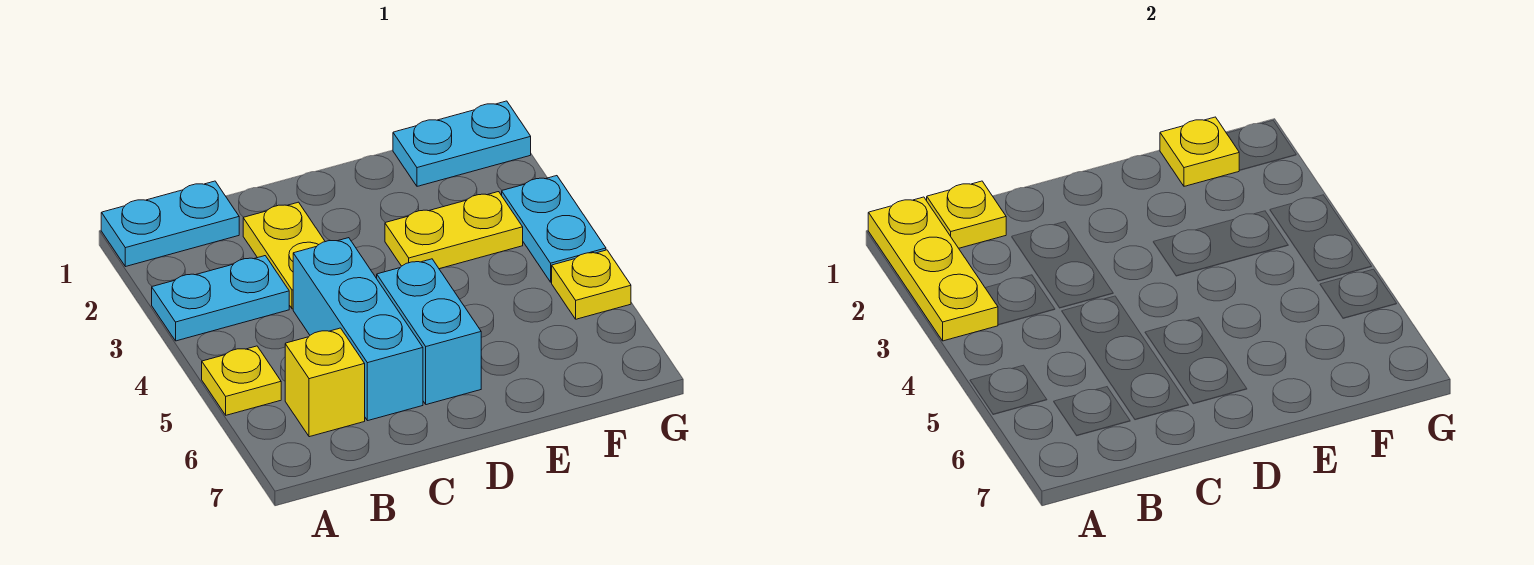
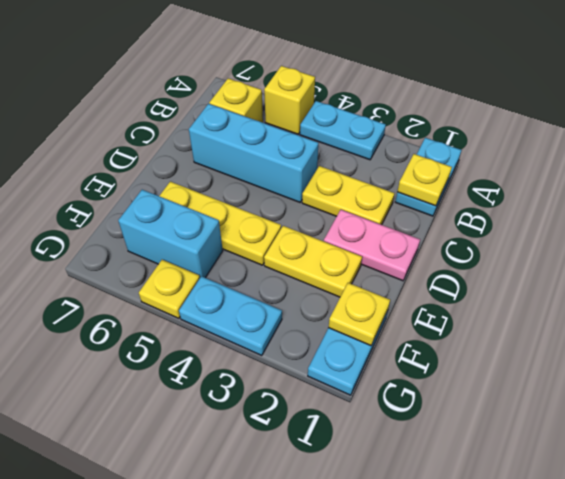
yellow plate A1:A3 level 2 -> yellow plate E4:E6 level 1
cyan plate A3:B3 level 1 -> cyan plate A3:A4 level 1
yellow plate A5 level 1 -> yellow brick A5 level 1
none -> pink plate D1:D2 level 1
cyan brick D5:D6 level 1 -> cyan brick F5:F6 level 1
yellow plate E3:F3 level 1 -> yellow plate E2:E3 level 1

